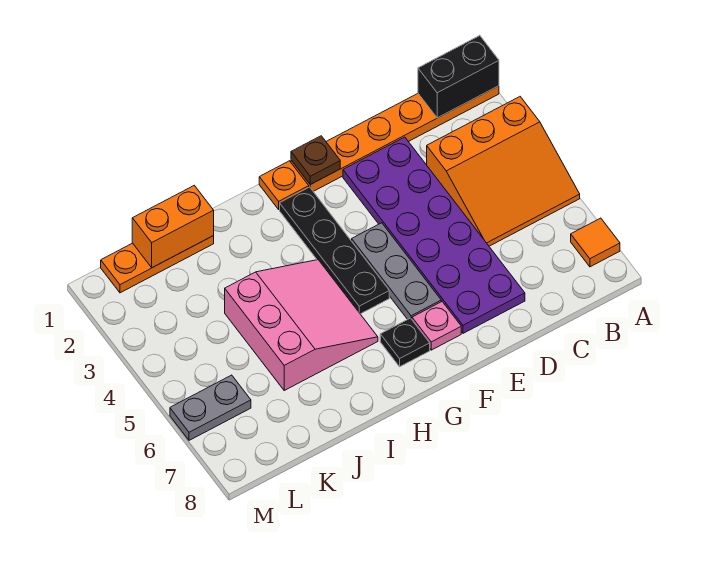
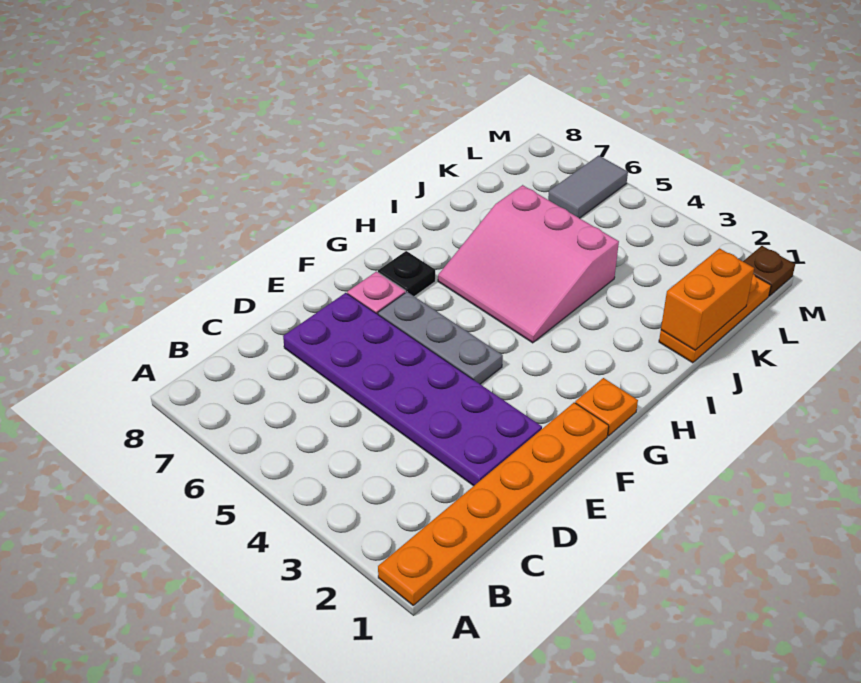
black brick A1:B1 level 2 -> none
orange slope A3:C5 level 1 top 3 -> none
orange tile A7 level 1 -> none
brown plate F1 level 2 -> brown plate M1 level 1
black plate G2:G5 level 1 -> none
grey plate L6:M6 level 1 -> grey tile L6:M6 level 1

